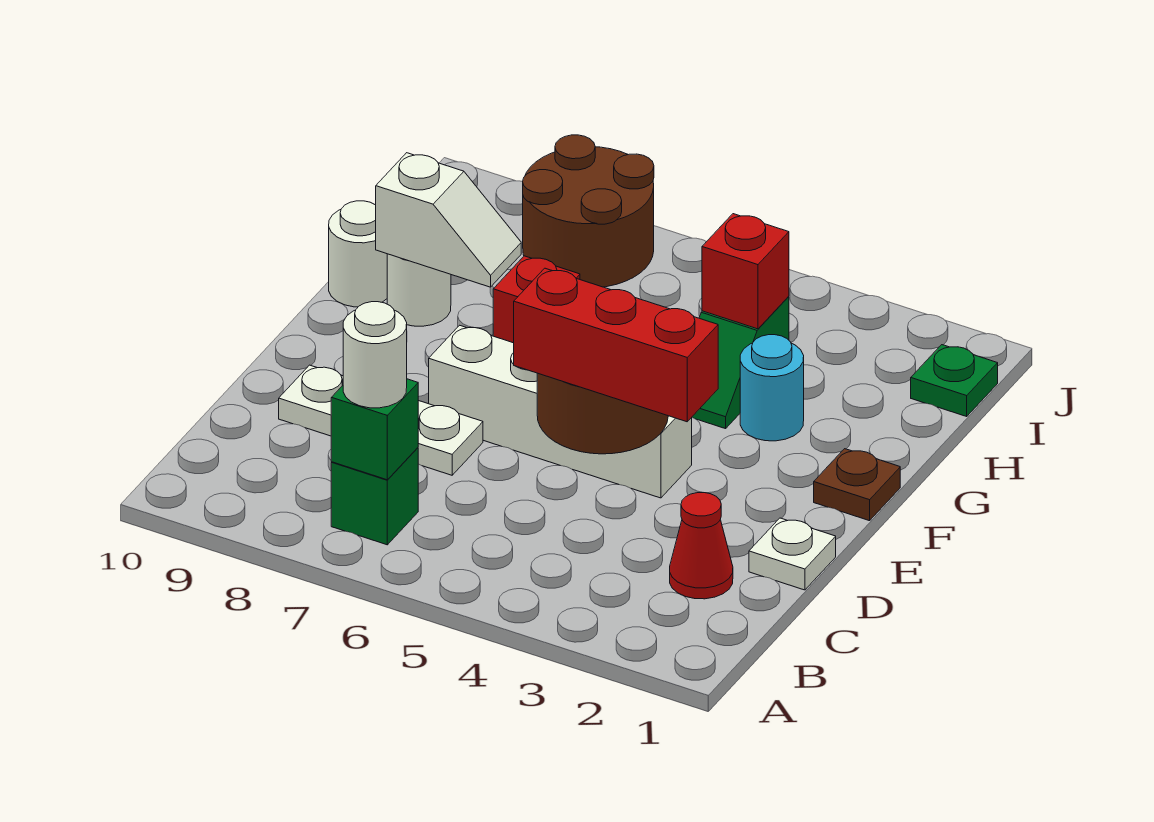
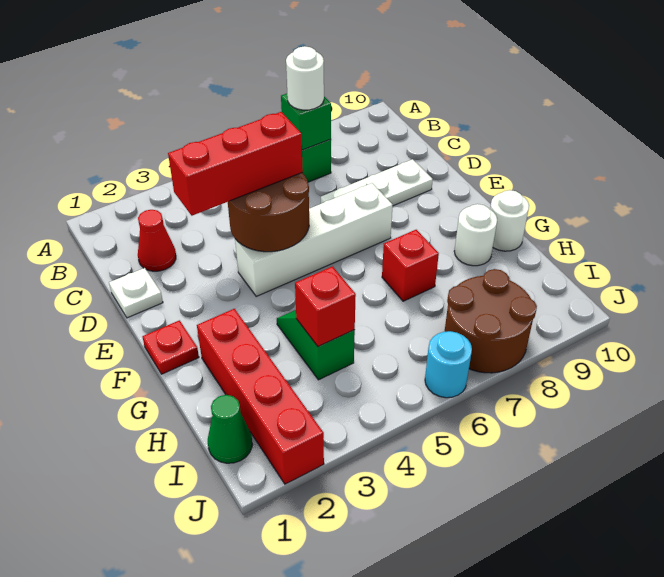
brown plate F1 level 1 -> red plate F1 level 1
none -> red brick G2:J2 level 1
cyan round brick G3 level 1 -> cyan round brick J6 level 1
white slope G8:G9 level 2 top 9 -> none
green plate I1 level 1 -> green cone I1 level 1

